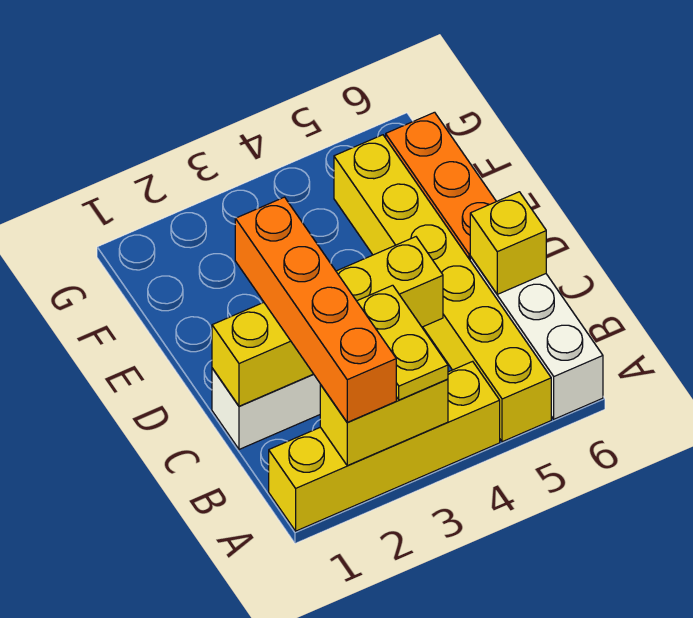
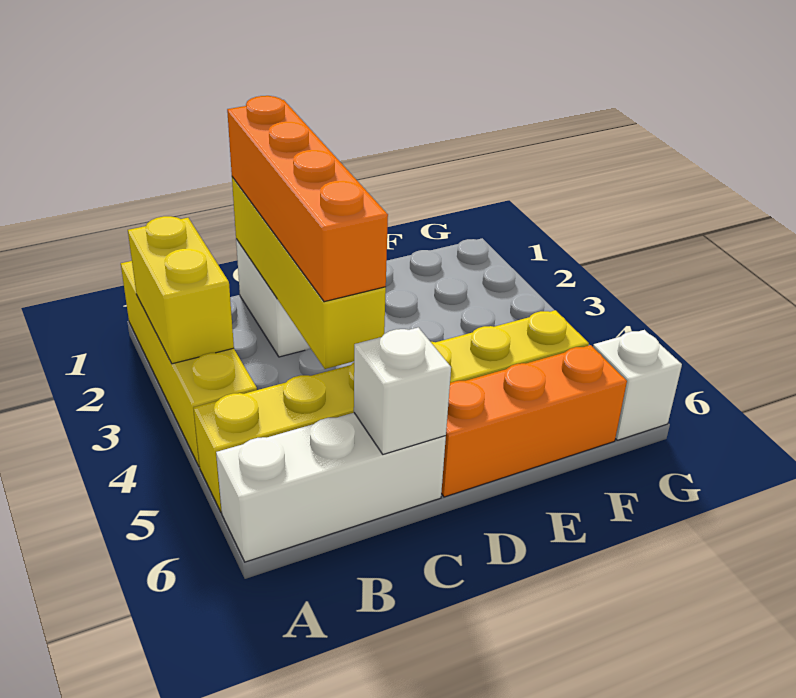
orange brick A2:D2 level 3 -> orange brick C1:C4 level 3
yellow plate A3:B3 level 3 -> none
yellow brick C6 level 2 -> white brick C6 level 2
none -> white brick G6 level 1

